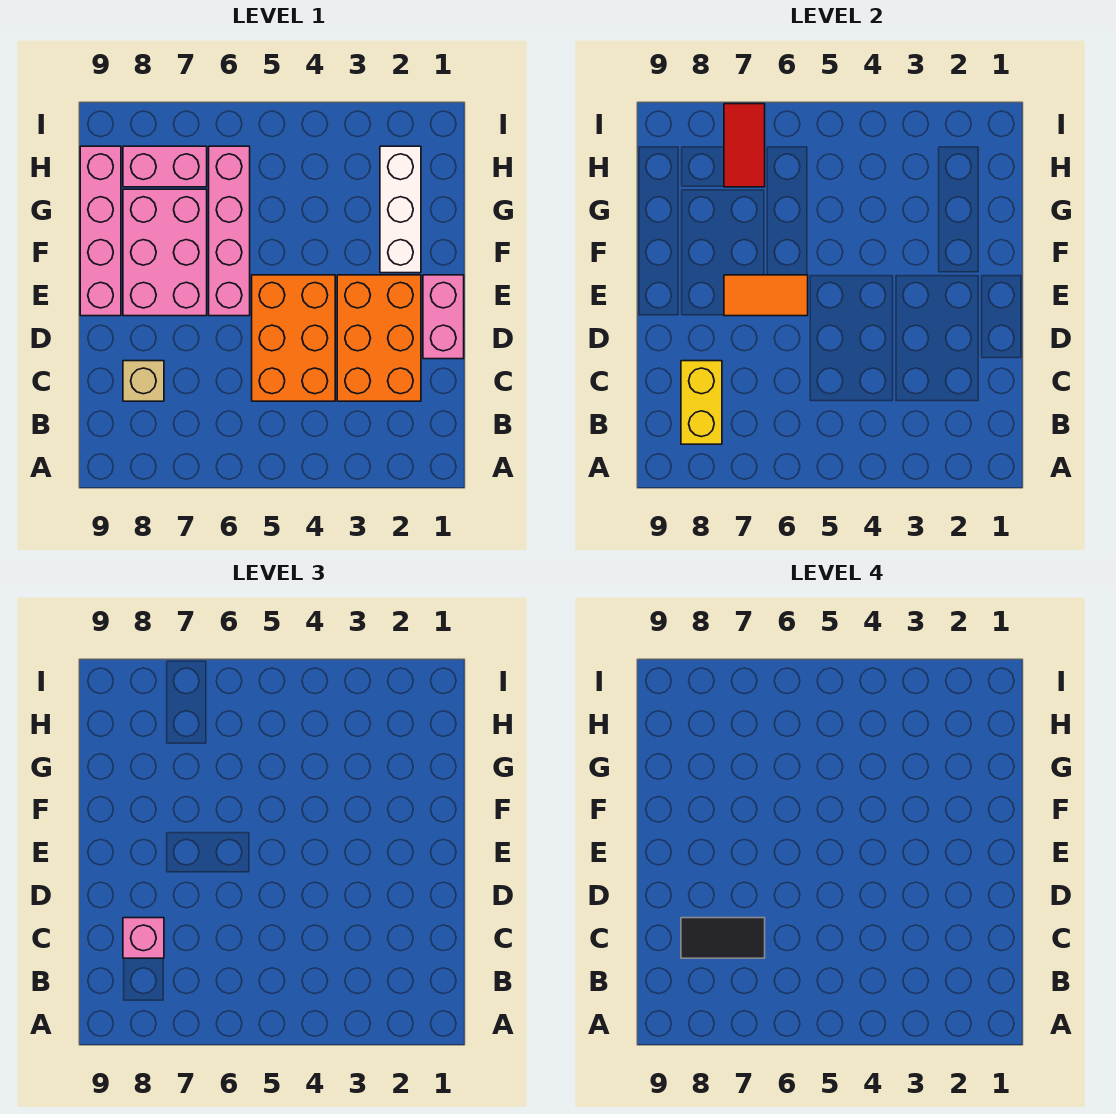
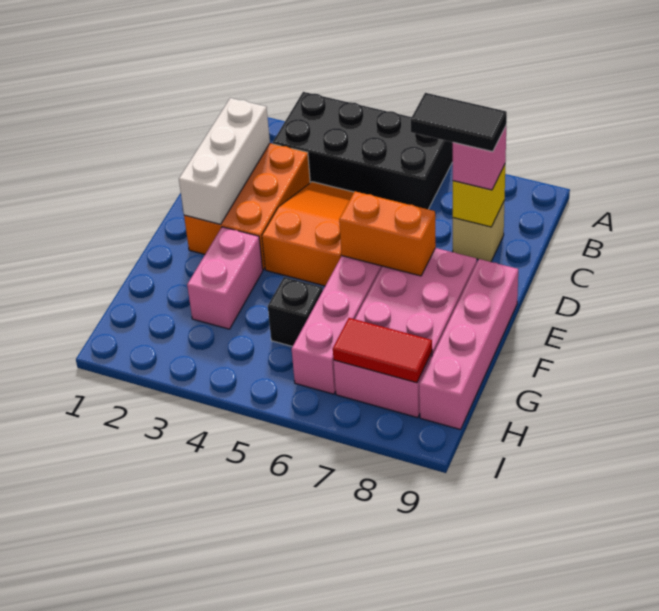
none -> black brick A3:B6 level 1
yellow brick B8:C8 level 2 -> yellow brick C8 level 2
orange brick C4:E5 level 1 -> orange slope C4:E5 level 1 top E
pink brick D1:E1 level 1 -> pink brick F3:G3 level 1
orange tile E6:E7 level 2 -> orange brick E6:E7 level 2
white brick F2:H2 level 1 -> white brick C2:E2 level 2
none -> black brick G5 level 1
red tile H7:I7 level 2 -> red tile H7:H8 level 2

